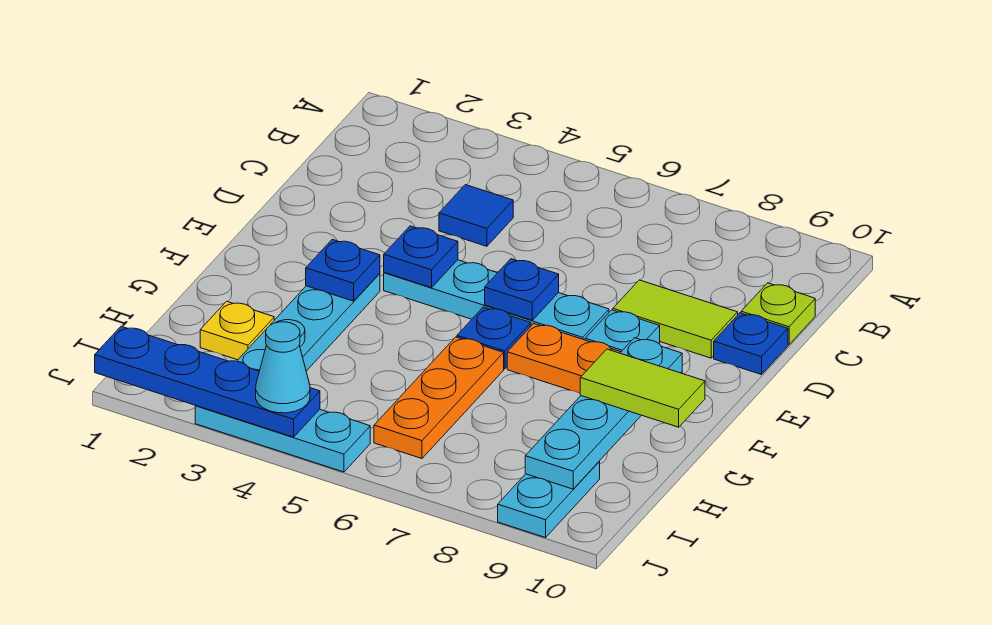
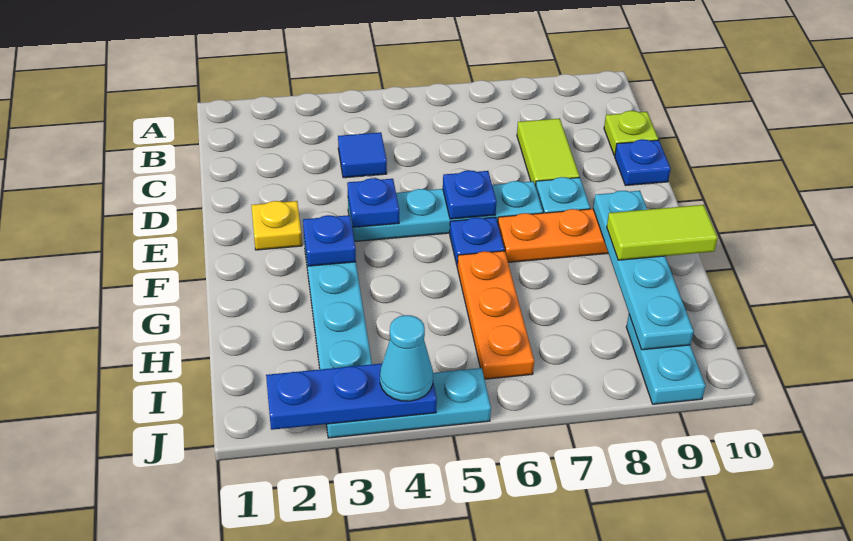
lime tile D8:D9 level 1 -> lime tile C8:D8 level 1
yellow plate H2 level 1 -> yellow plate E2 level 1
blue plate J1:J4 level 2 -> blue plate J2:J4 level 2

